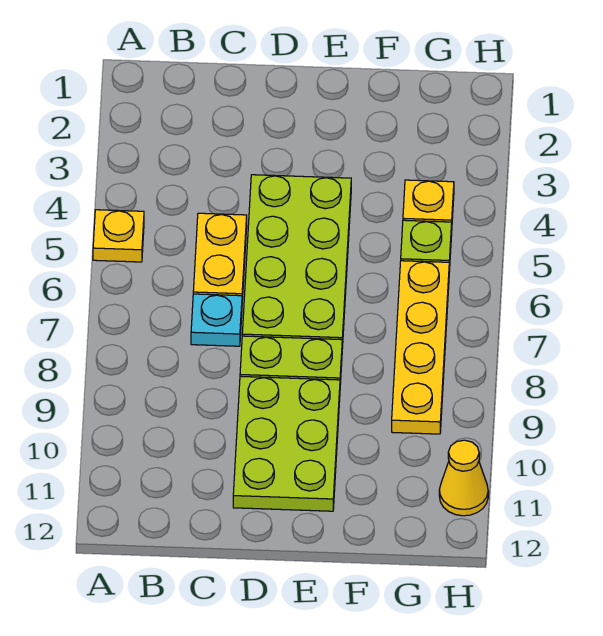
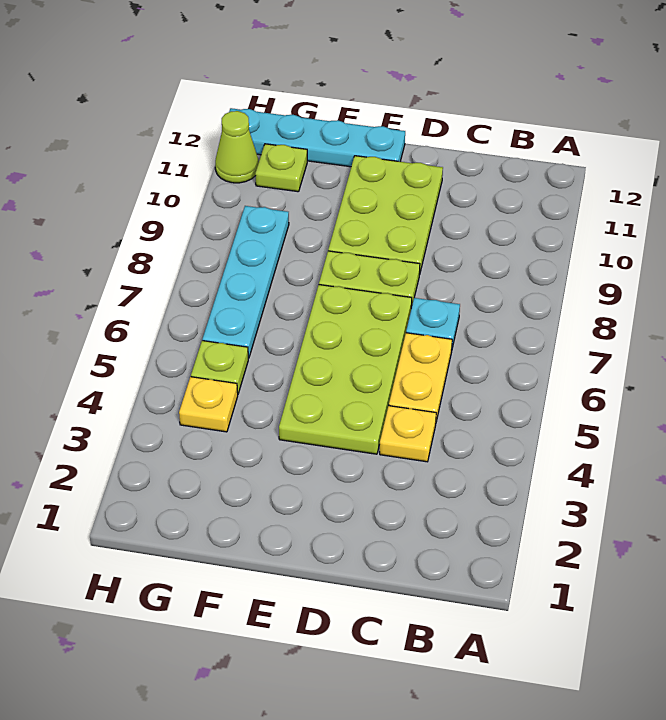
yellow plate A5 level 1 -> yellow plate C4 level 1
none -> cyan plate E12:H12 level 1
yellow plate G6:G9 level 1 -> cyan plate G6:G9 level 1
none -> lime plate G11 level 1
yellow cone H11 level 1 -> lime cone H11 level 1

